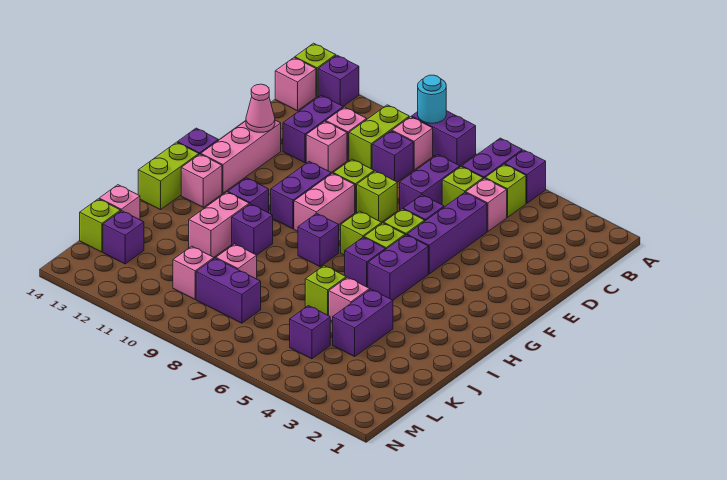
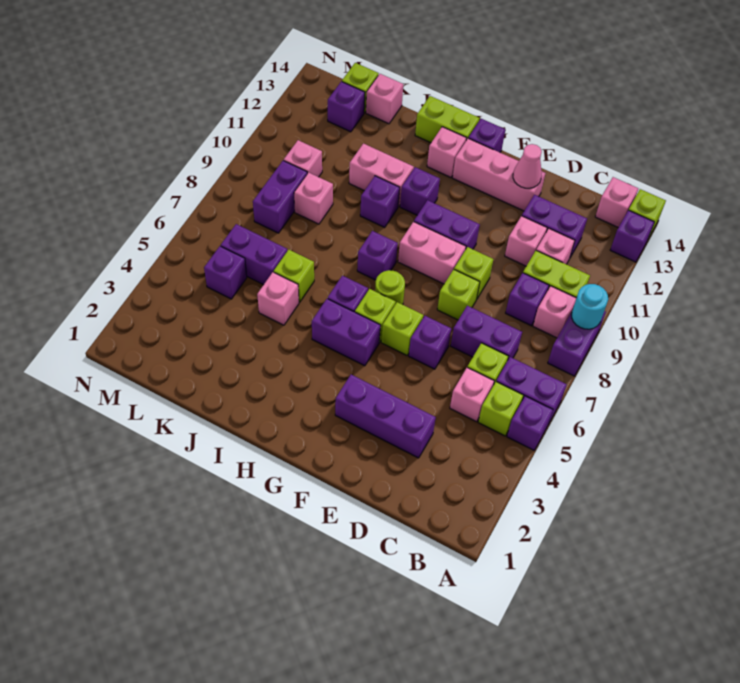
purple brick D5:F5 level 1 -> purple brick D3:F3 level 1
lime brick G7 level 1 -> lime round brick G7 level 1
purple brick J4:K4 level 1 -> purple brick K6:L6 level 1

